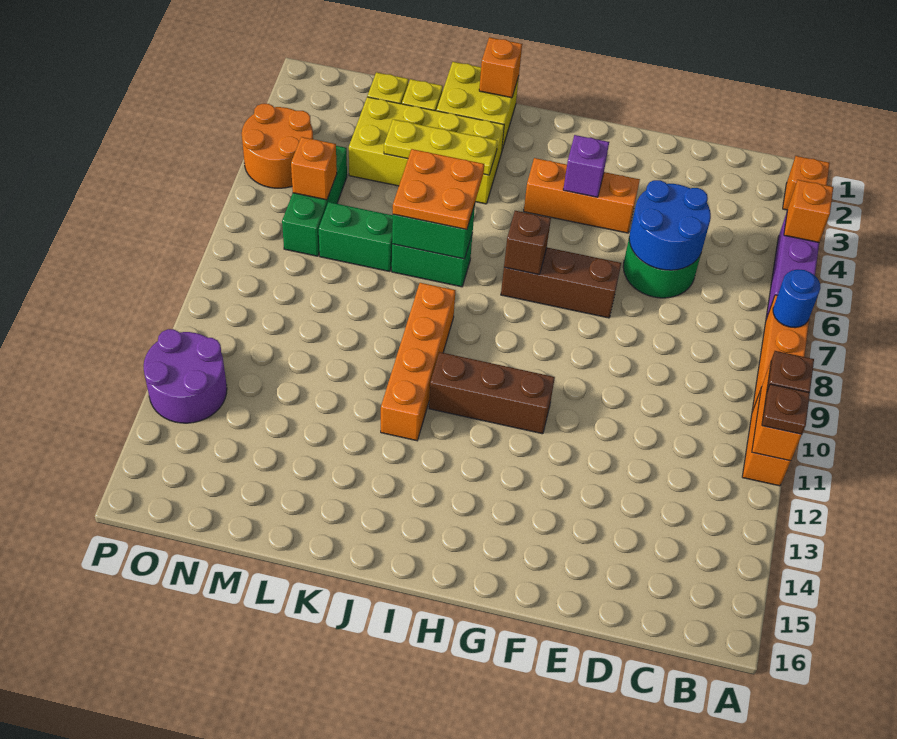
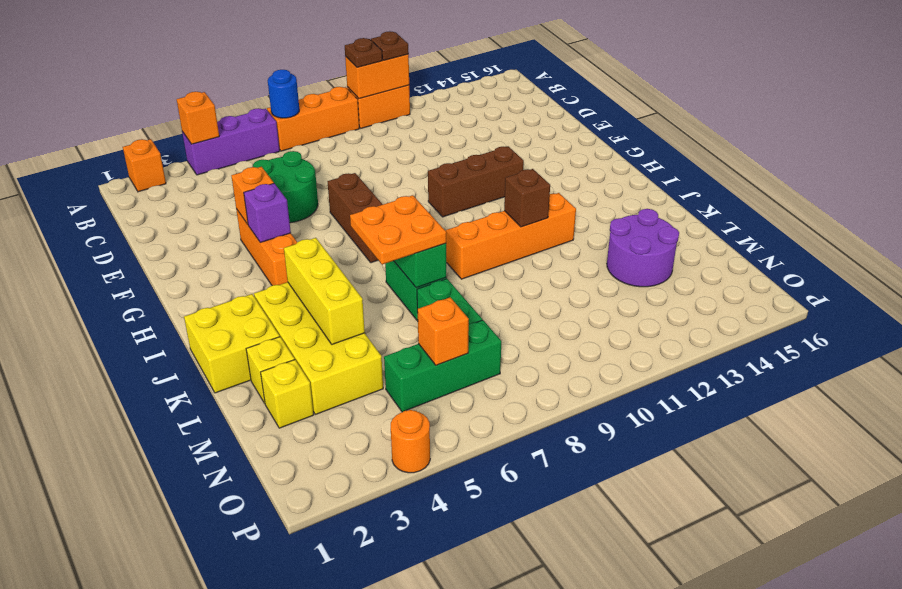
blue round brick D5:E6 level 2 -> none
brown brick G11:I11 level 1 -> brown brick G10:G12 level 1
brown brick H7 level 2 -> brown brick J11 level 2
orange brick J1 level 2 -> orange brick F4 level 2
yellow plate J4:L4 level 2 -> yellow brick J4:L4 level 2
orange round brick O4:P5 level 1 -> orange round brick P4 level 1
purple round brick O12:P13 level 1 -> purple round brick L13:M14 level 1

